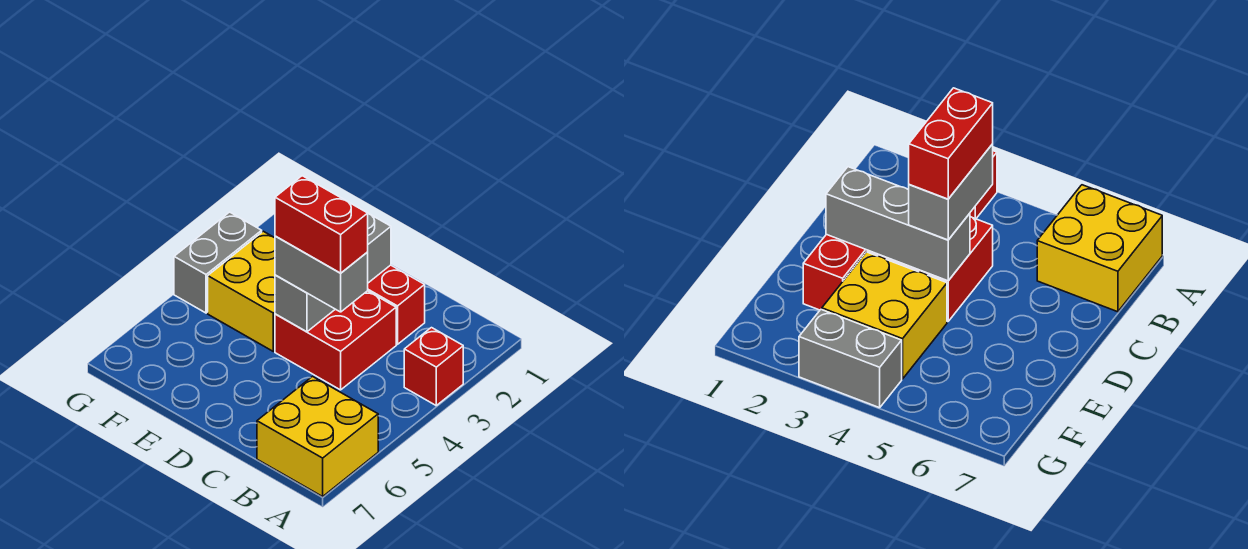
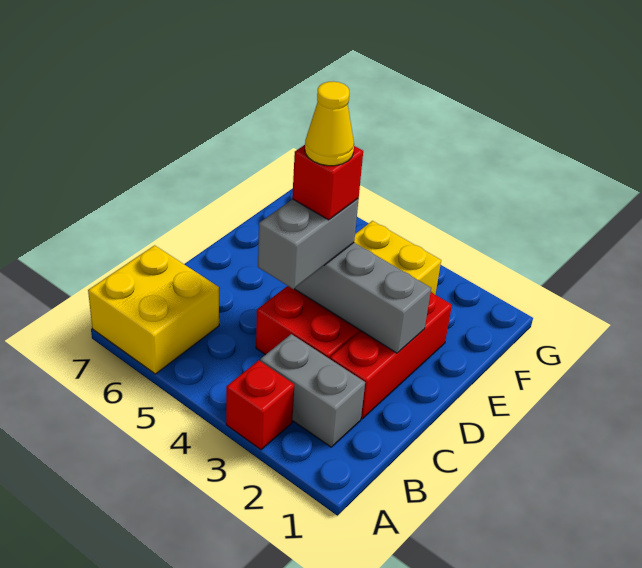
red brick C4:D4 level 4 -> red brick D4 level 4
none -> yellow cone D4 level 5
grey brick G3:G4 level 1 -> grey brick B2:B3 level 1

